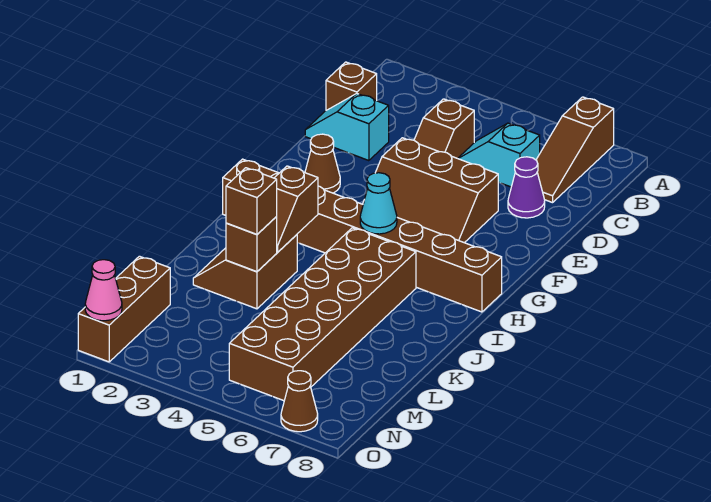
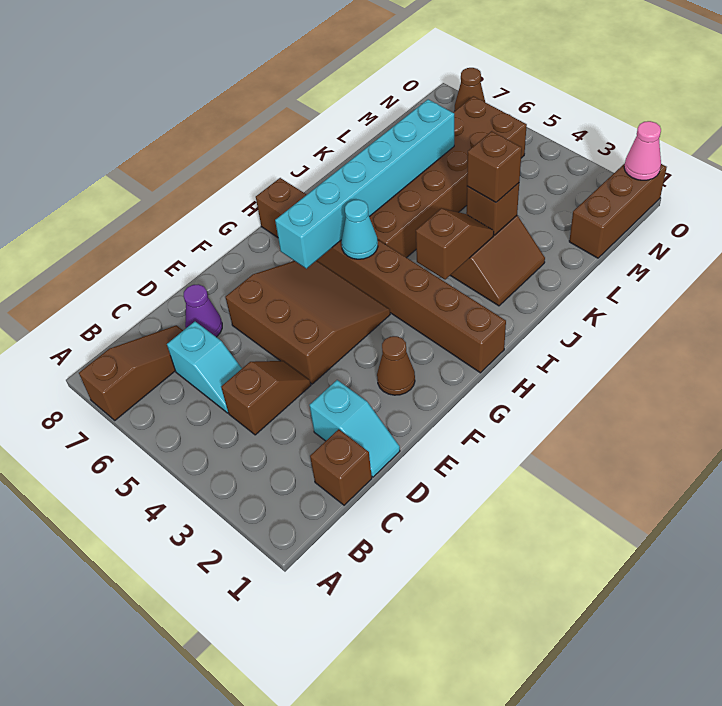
brown slope E4:F6 level 1 top E -> brown slope E4:G6 level 1 top E
none -> cyan brick G6:L6 level 2

